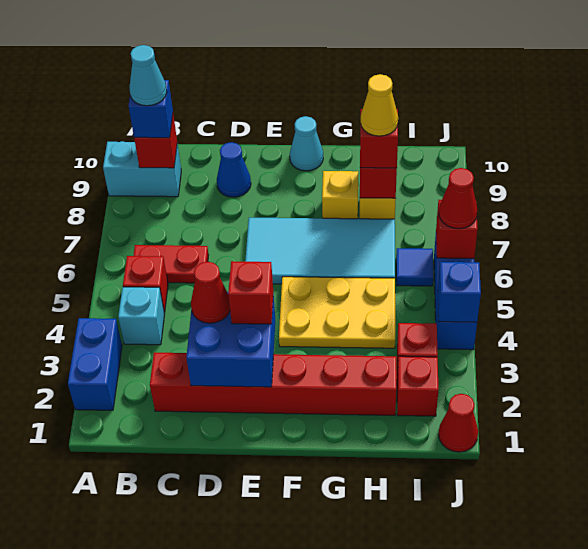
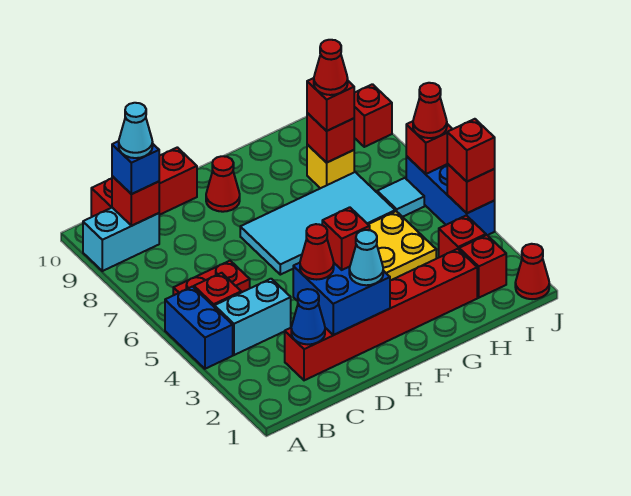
blue brick A2:A3 level 1 -> blue brick A4:A5 level 1
cyan brick B4 level 1 -> cyan brick B4:C4 level 1
none -> red brick B10:D10 level 1
blue cone D9 level 1 -> blue cone C2 level 2
none -> red cone E9 level 1
cyan cone F10 level 1 -> cyan cone E2 level 3
yellow brick G8 level 1 -> none
yellow cone H8 level 4 -> red cone H8 level 4
blue tile I6 level 1 -> cyan tile I6 level 1
blue brick J4 level 2 -> red brick J4 level 2
none -> red brick J4 level 3
none -> red brick J9 level 1

